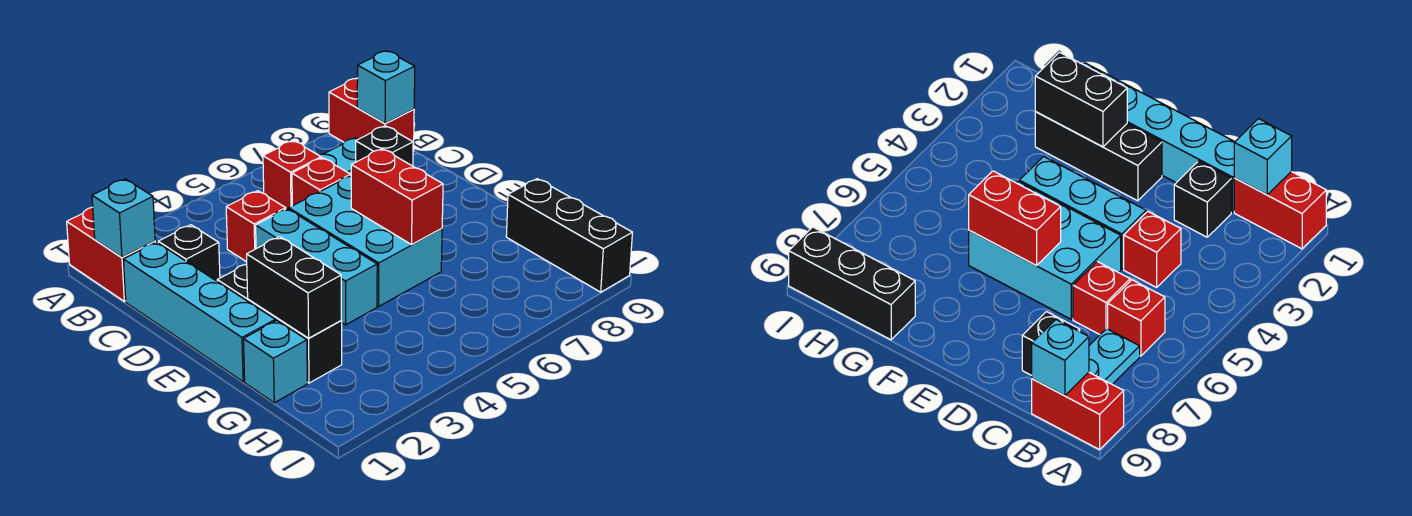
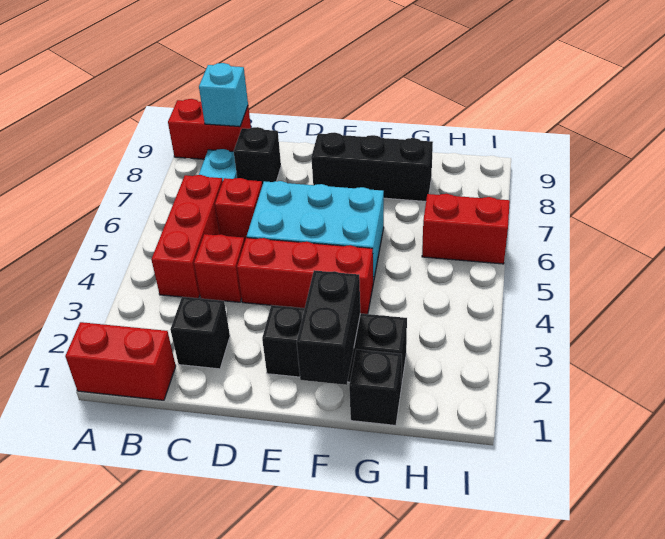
cyan brick B1 level 2 -> none
red brick B6 level 1 -> red brick B4:B6 level 1
cyan brick C1:F1 level 1 -> none
cyan brick D4:F4 level 1 -> red brick D4:F4 level 1
red brick E6:F6 level 2 -> red brick H6:I6 level 1
black brick F2:G2 level 2 -> black brick F1:F2 level 2
cyan brick G1 level 1 -> black brick G1 level 1
black brick G9:I9 level 1 -> black brick E8:G8 level 1

